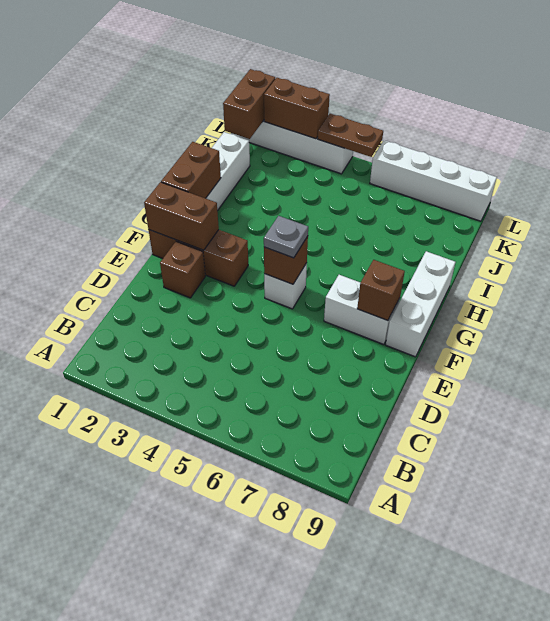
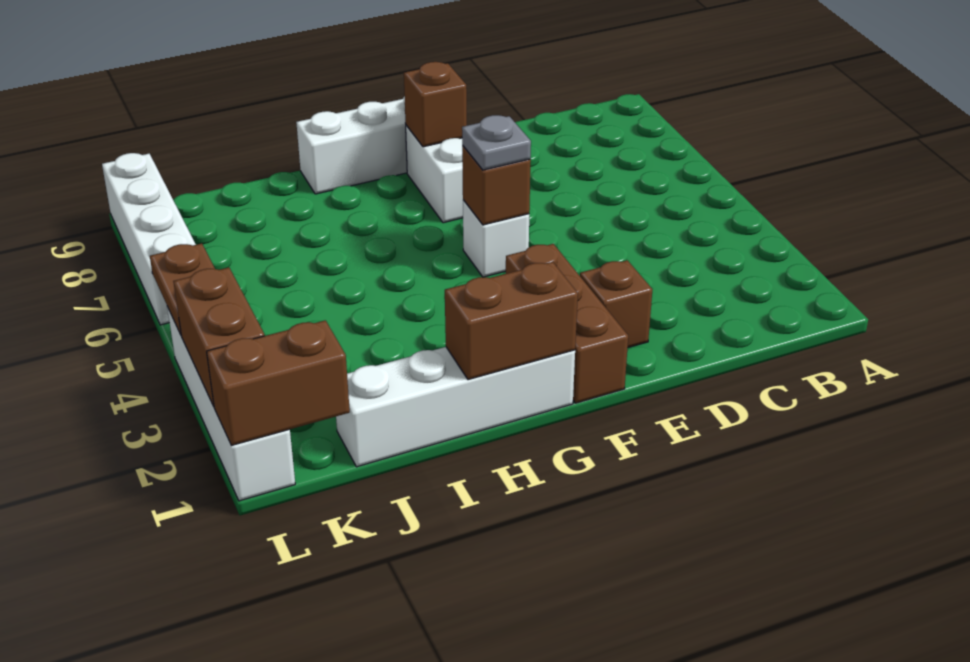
brown brick F1:F2 level 2 -> none

